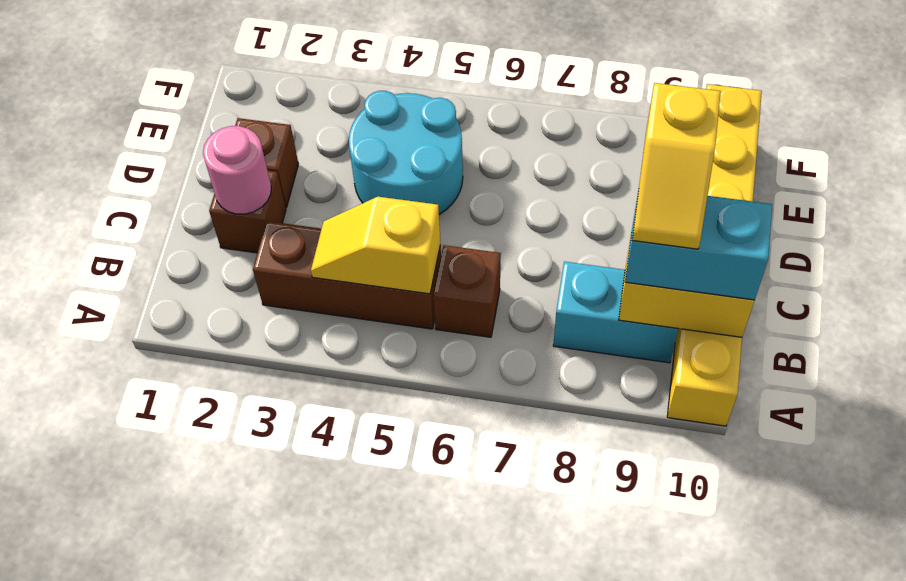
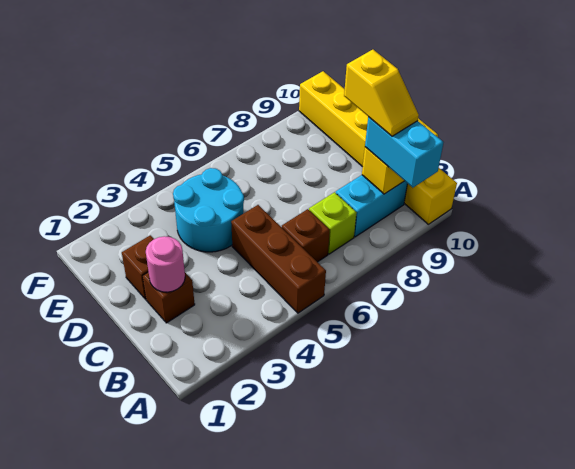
brown brick B3:B5 level 1 -> brown brick A5:C5 level 1
yellow slope B4:B5 level 2 top 5 -> none
none -> lime brick B7 level 1
cyan brick B9:B10 level 3 -> cyan brick A9:B9 level 3

